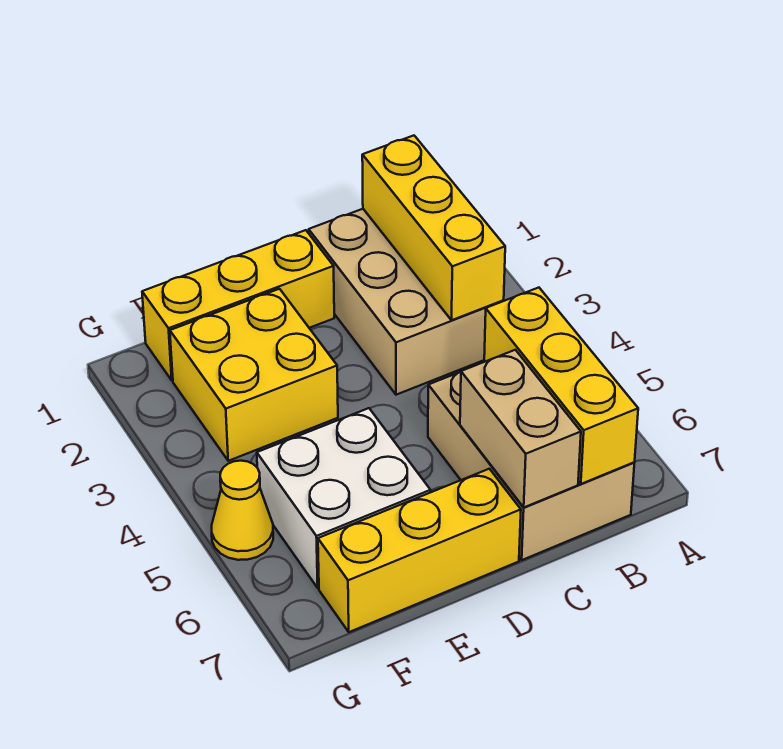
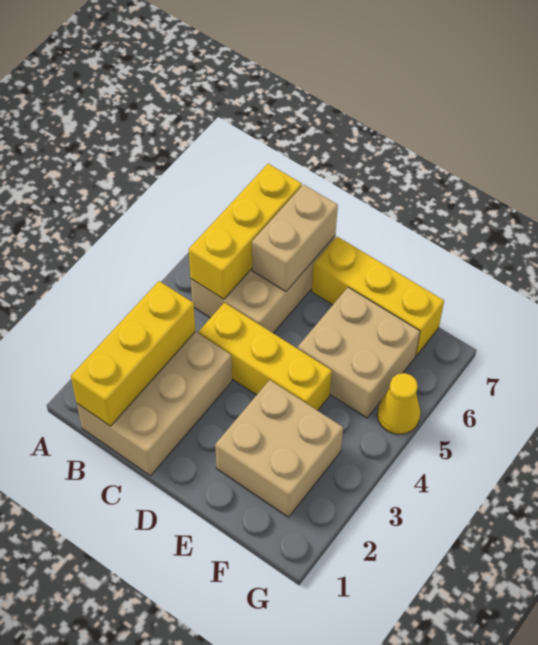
yellow brick D1:F1 level 1 -> yellow brick C4:E4 level 1
yellow brick E2:F3 level 1 -> tan brick E2:F3 level 1
white brick E5:F6 level 1 -> tan brick E5:F6 level 1

